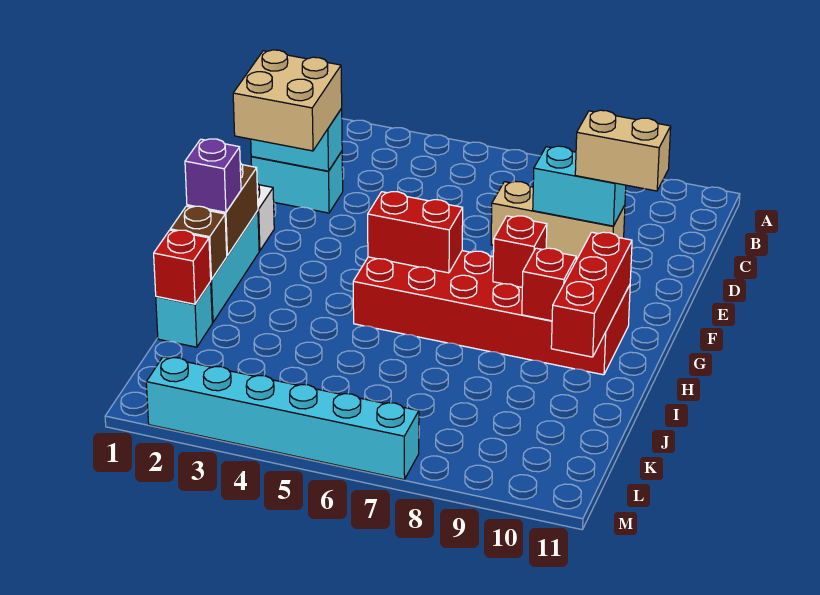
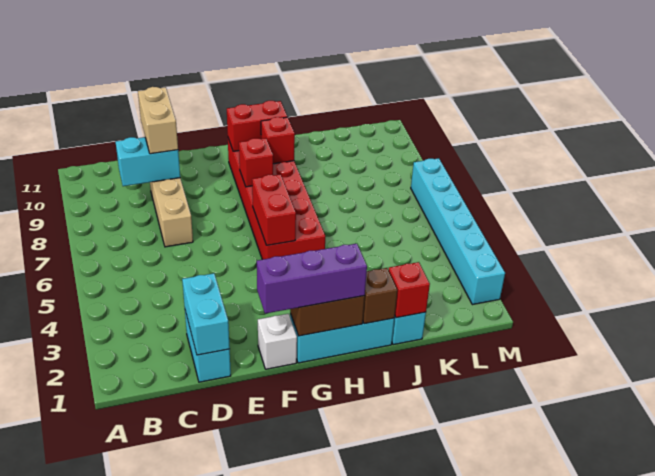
tan brick D1:E2 level 3 -> none
cyan brick D8:D9 level 2 -> cyan brick C9:D9 level 2
red brick G10:I10 level 2 -> red brick G10:H10 level 2
purple brick H1 level 3 -> purple brick F1:H1 level 3

